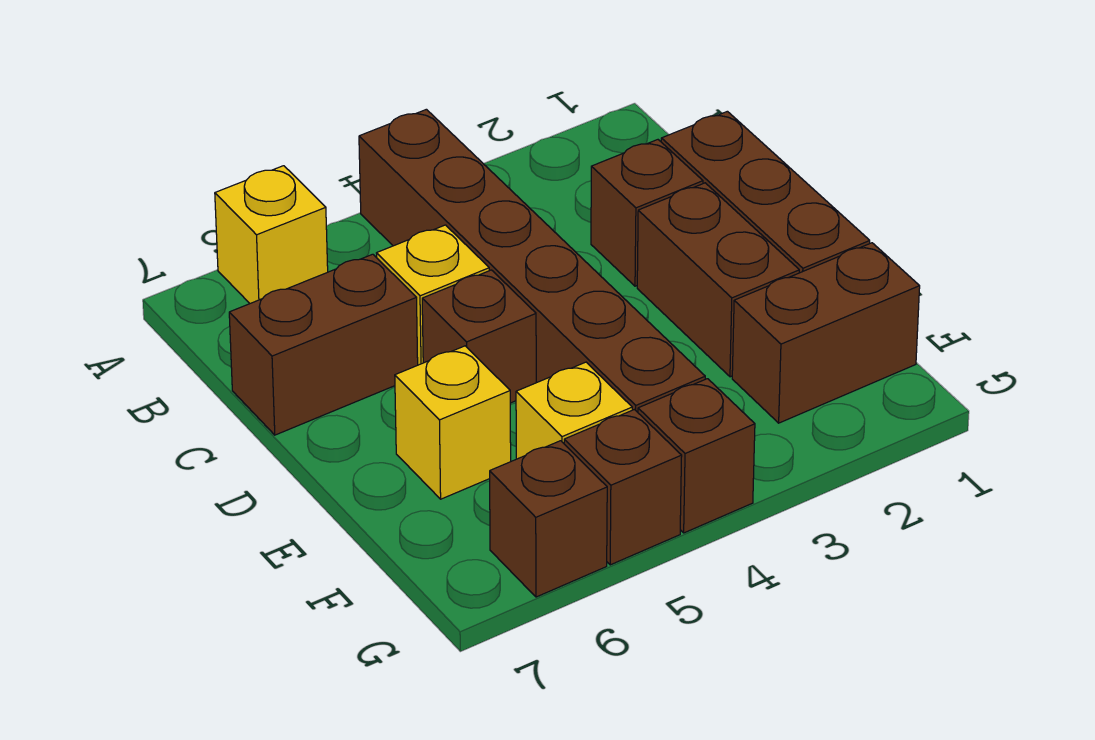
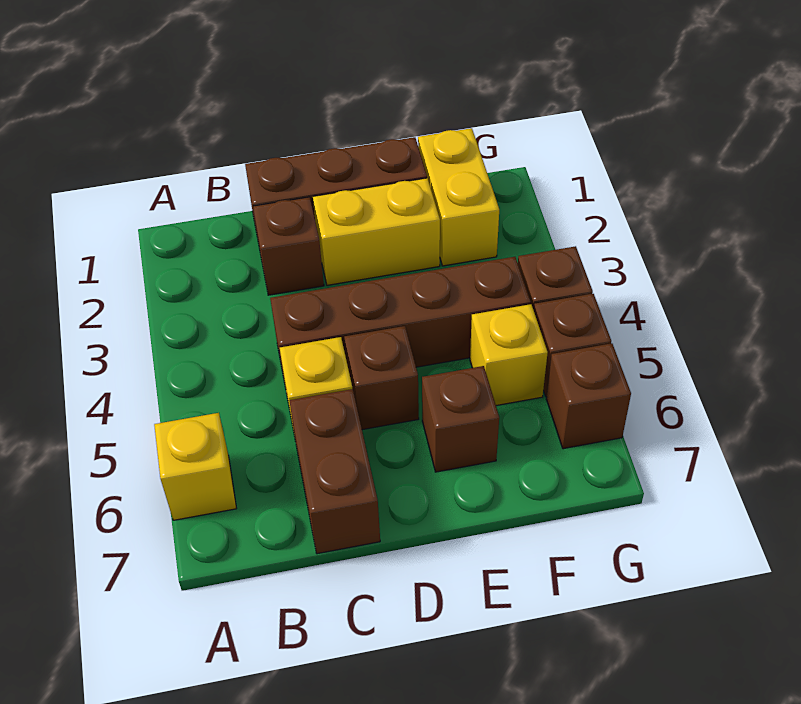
brown brick A4:F4 level 1 -> brown brick C4:F4 level 1
brown brick D2:E2 level 1 -> yellow brick D2:E2 level 1
yellow brick E6 level 1 -> brown brick E6 level 1
brown brick F1:F2 level 1 -> yellow brick F1:F2 level 1

